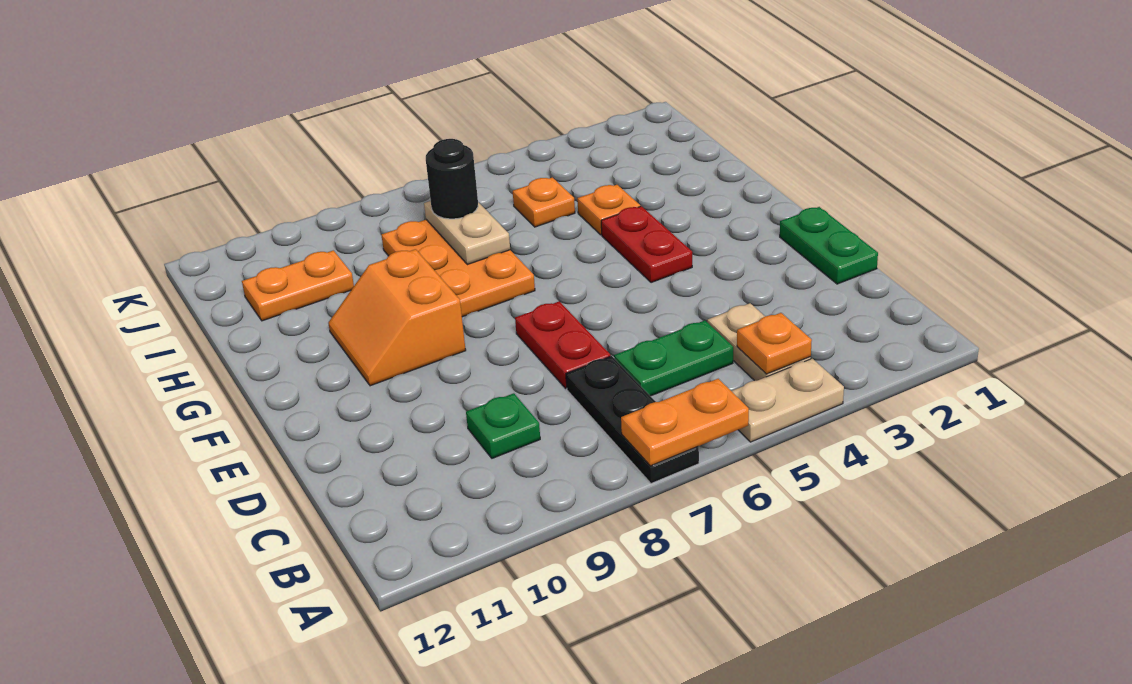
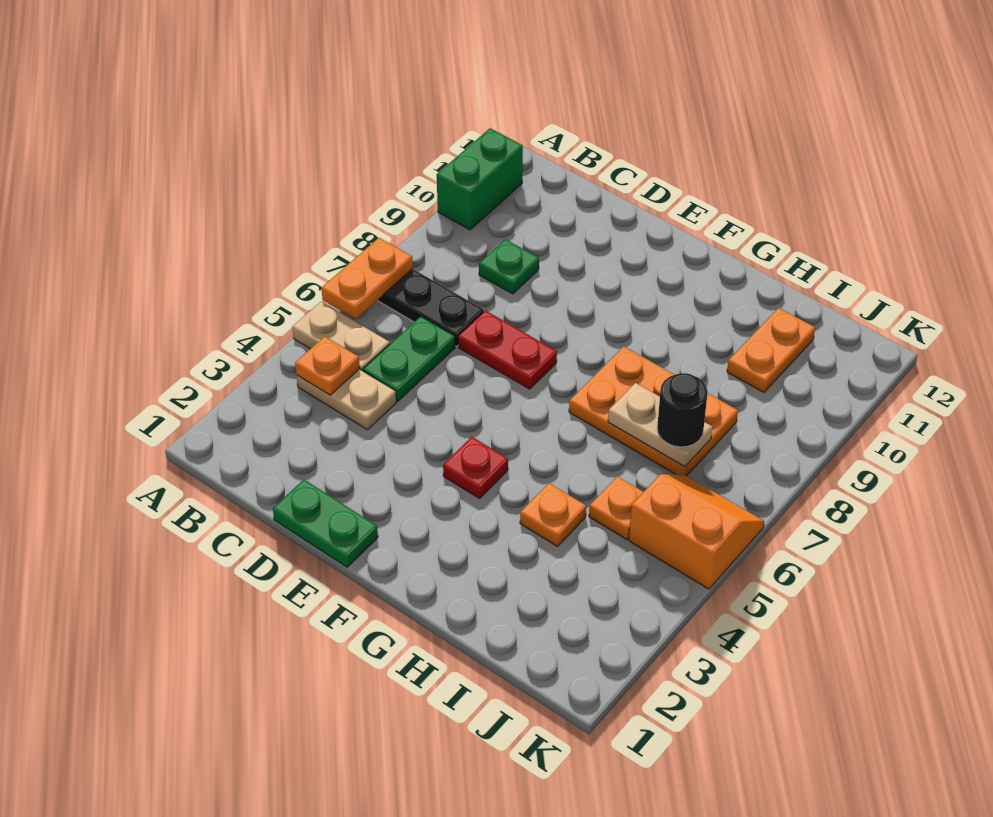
tan plate A4:A5 level 1 -> tan plate A5:B5 level 1
none -> green brick A10:A11 level 1
red plate F4:G4 level 1 -> red plate F4 level 1
orange slope F9:G10 level 1 top 9 -> orange slope J5:K6 level 1 top 5

